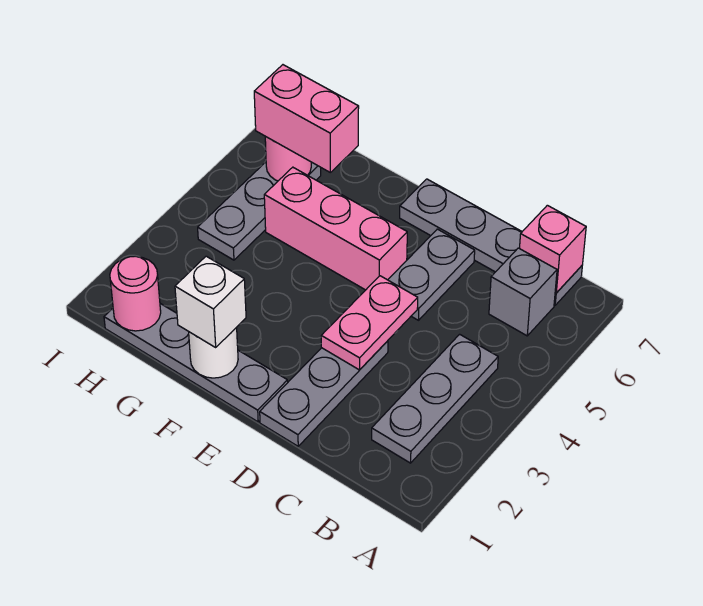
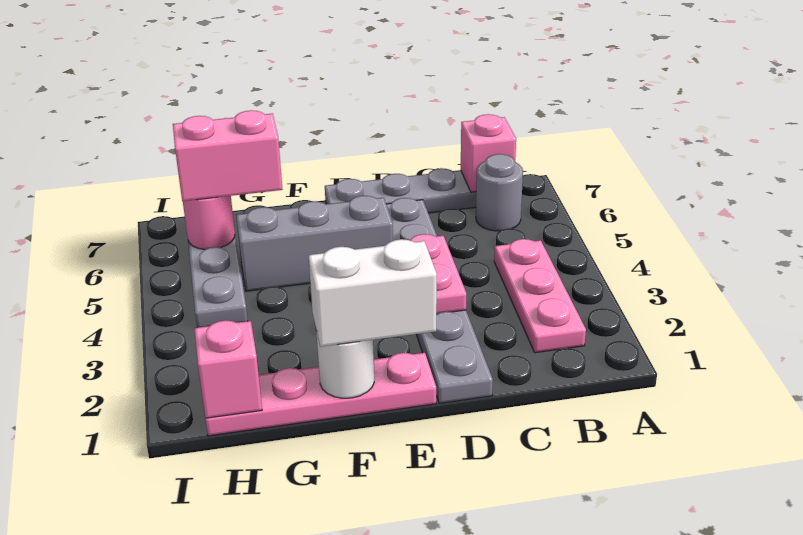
grey plate B2:B4 level 1 -> pink plate B2:B4 level 1
grey brick B6 level 1 -> grey round brick B6 level 1
grey plate E1:H1 level 1 -> pink plate E1:H1 level 1
pink brick E5:G5 level 1 -> grey brick E5:G5 level 1
white brick F1 level 3 -> white brick E1:F1 level 3
pink round brick H1 level 2 -> pink brick H1 level 2

